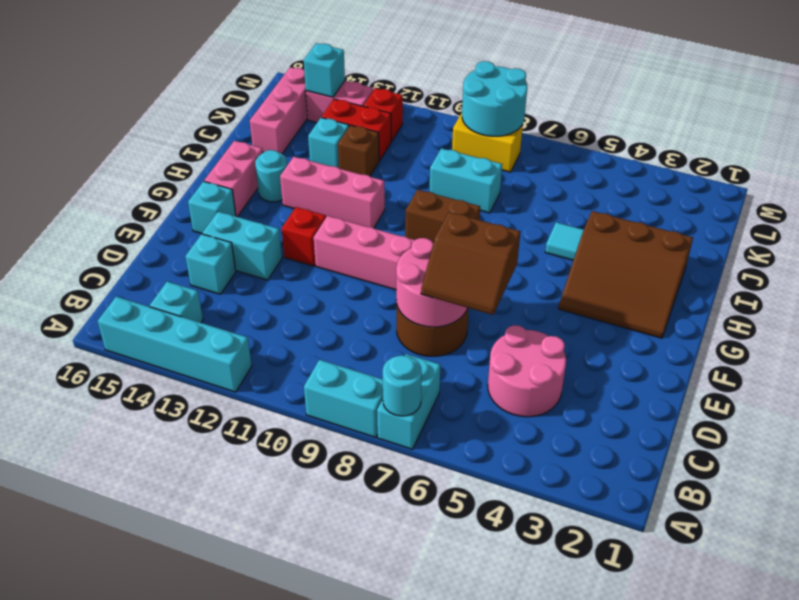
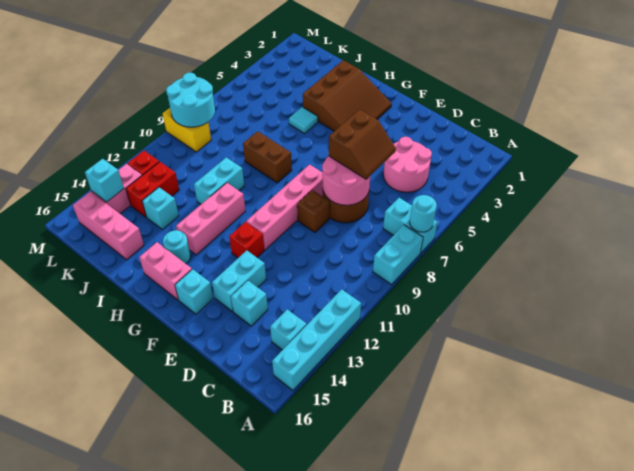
brown brick H8:H9 level 1 -> brown brick H8:I8 level 1
cyan brick J8:J9 level 1 -> cyan brick I10:I11 level 1
brown brick J12 level 1 -> brown brick E9 level 1
yellow brick L8:L9 level 1 -> yellow brick L9:M9 level 1

